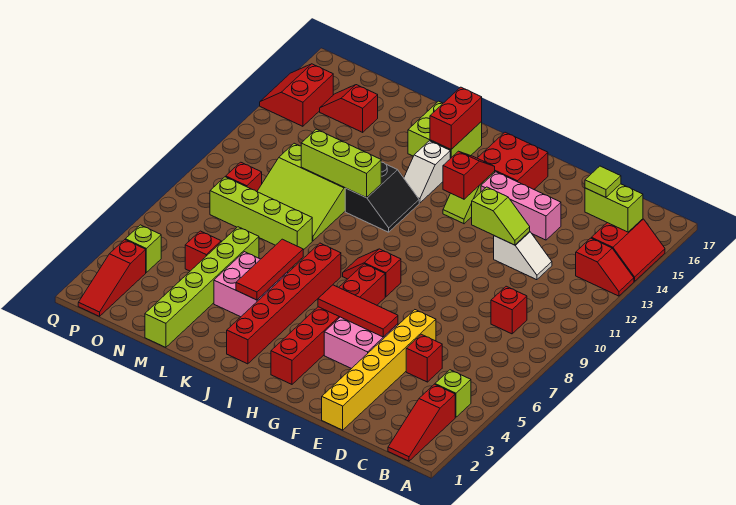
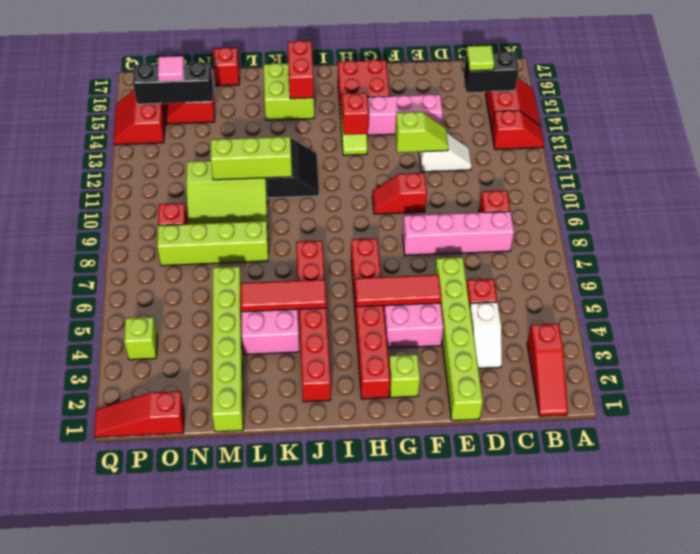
lime brick B4 level 1 -> lime brick G2 level 1
lime brick B15:C15 level 2 -> black brick B15:C15 level 2
none -> pink brick C8:F8 level 1
yellow brick E1:E6 level 1 -> lime brick E1:E6 level 1
red slope H8:I8 level 1 top H -> red slope F10:G10 level 1 top F
white slope J13:J14 level 1 top 14 -> white slope D3:D4 level 1 top 4
red tile K4:K6 level 2 -> red tile J5:L5 level 2
red brick N5 level 1 -> red brick M17 level 1
none -> black brick N15:P15 level 2
none -> pink tile O15 level 3
red slope P1:P3 level 1 top 3 -> red slope O1:Q1 level 1 top O

